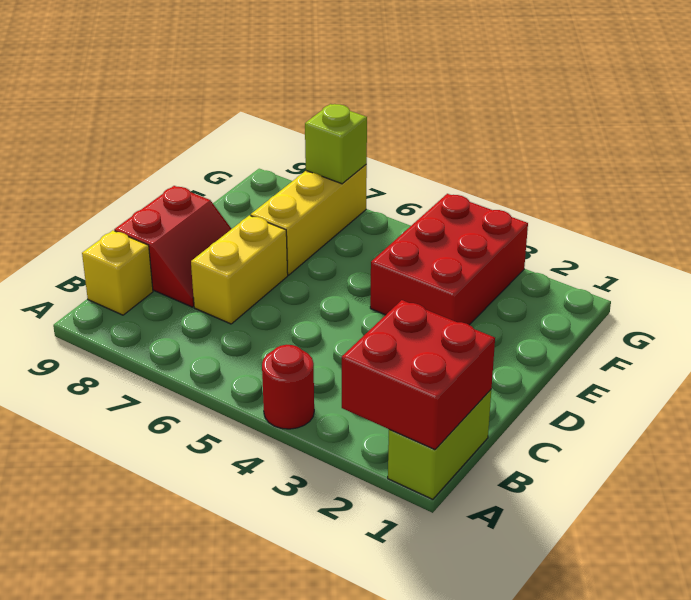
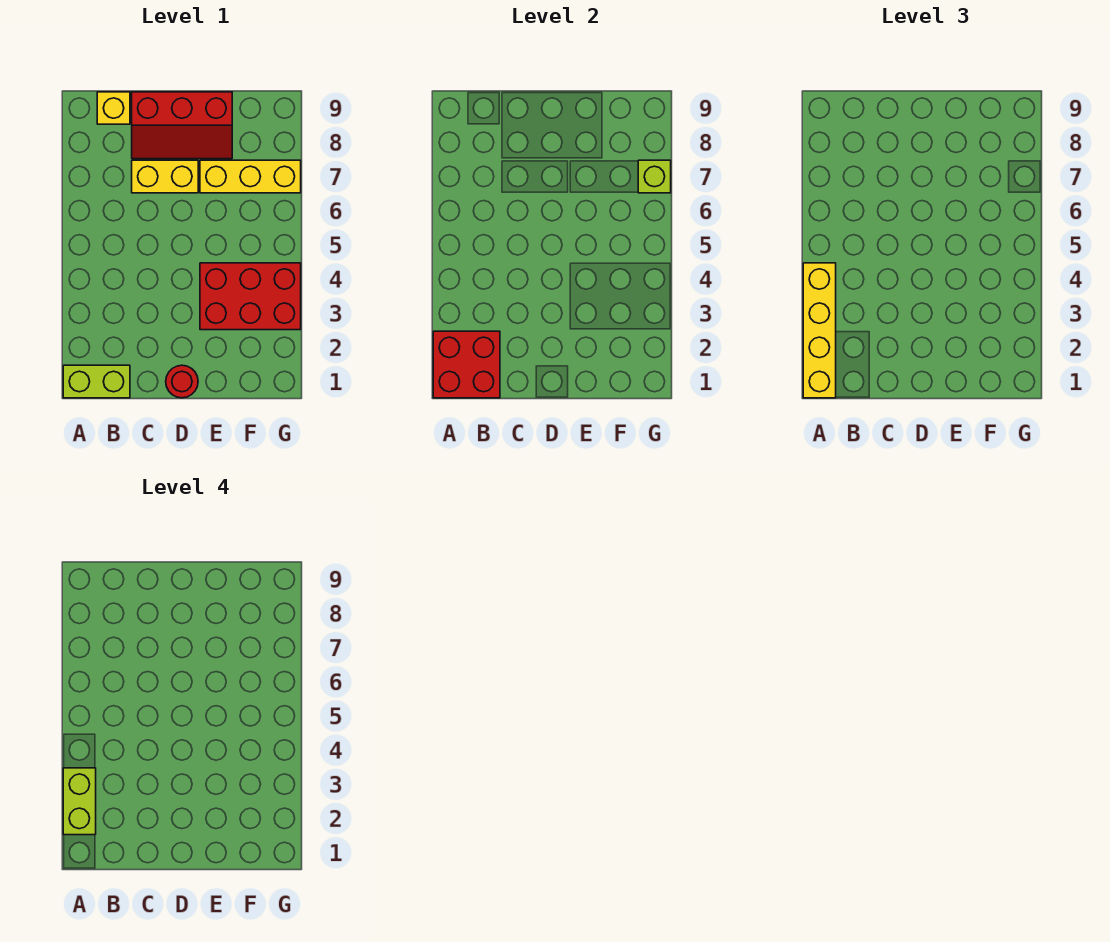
none -> yellow brick A1:A4 level 3
none -> lime brick A2:A3 level 4
red round brick A4 level 1 -> red round brick D1 level 1
red slope C8:D9 level 1 top 9 -> red slope C8:E9 level 1 top 9

